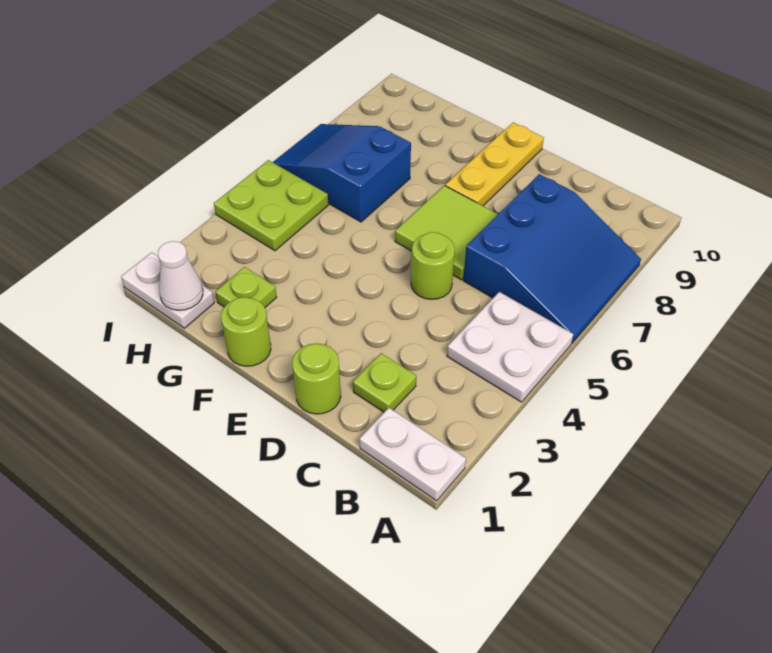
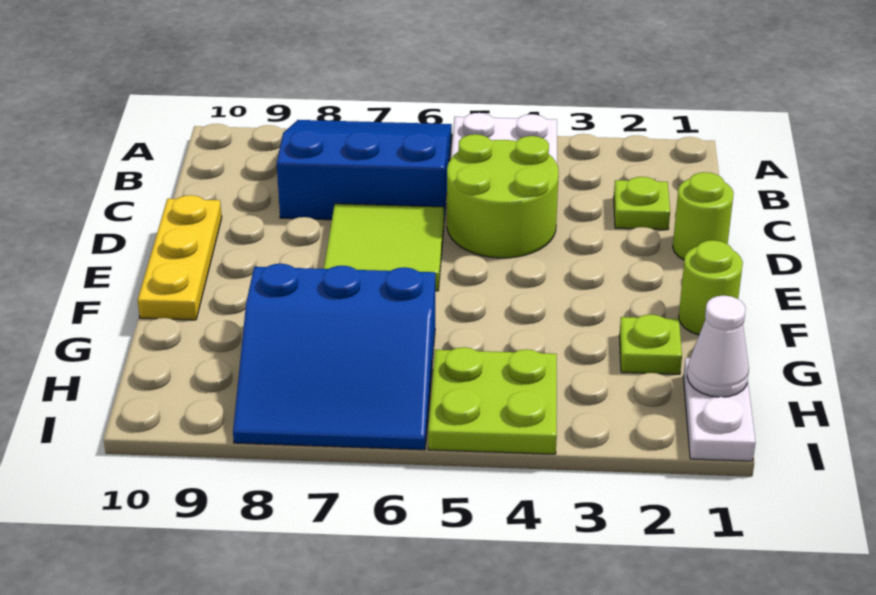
white plate A1:B1 level 1 -> none
lime round brick D5 level 1 -> lime round brick C4:D5 level 1
yellow plate E8:E10 level 1 -> yellow plate D10:F10 level 1
blue slope G6:I7 level 1 top G -> blue slope G6:I8 level 1 top G

